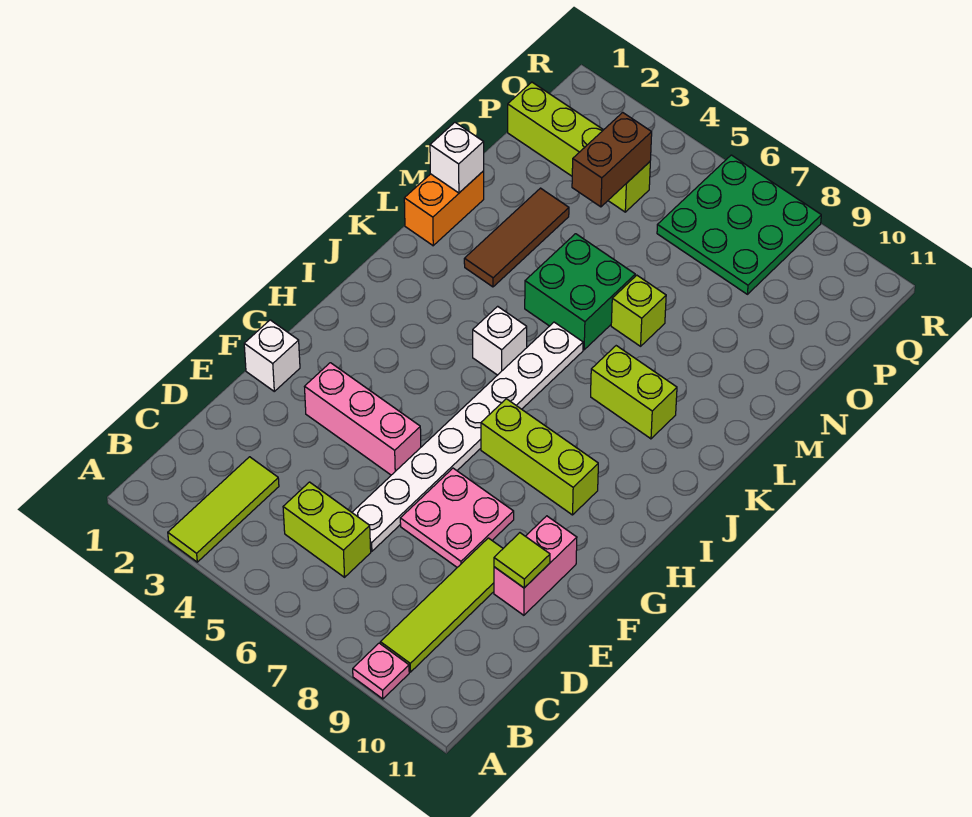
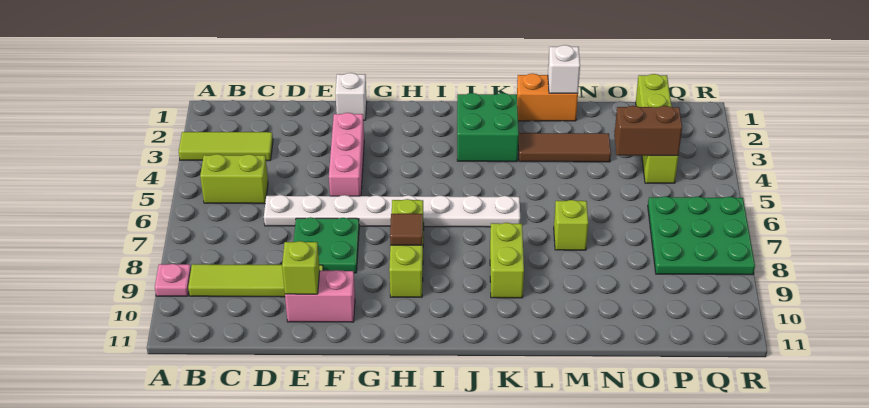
lime brick C5:C6 level 1 -> lime brick B5:C5 level 1
pink plate E7:F8 level 1 -> green plate E7:F8 level 1
lime tile E10 level 2 -> lime brick E10 level 2
none -> brown tile H8 level 2
white brick J5 level 1 -> none
green brick L5:M6 level 1 -> green brick J2:K3 level 1

